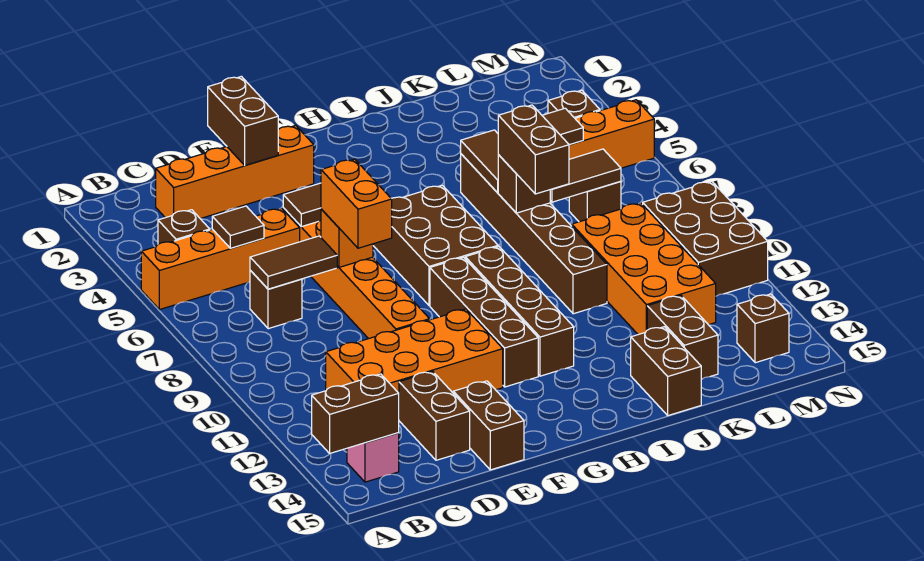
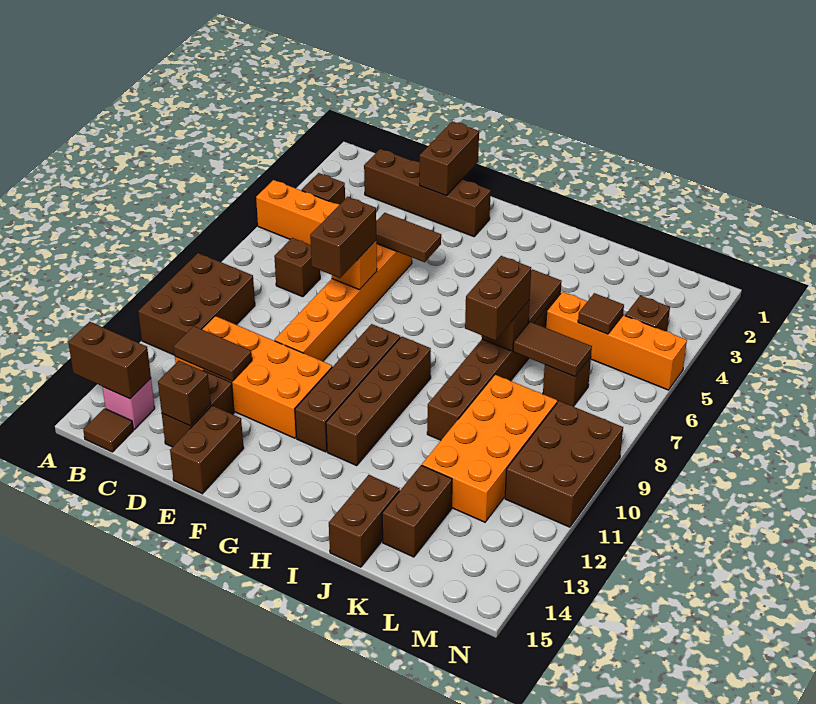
orange brick C2:F2 level 1 -> brown brick C2:F2 level 1
brown tile C5 level 2 -> brown tile B15 level 1
brown tile C7:D7 level 2 -> brown tile C12:D12 level 2
orange brick E7:E8 level 3 -> brown brick E7:E8 level 3
brown brick G6:H8 level 1 -> brown brick A9:B11 level 1
brown brick M14 level 1 -> brown brick D14 level 2

